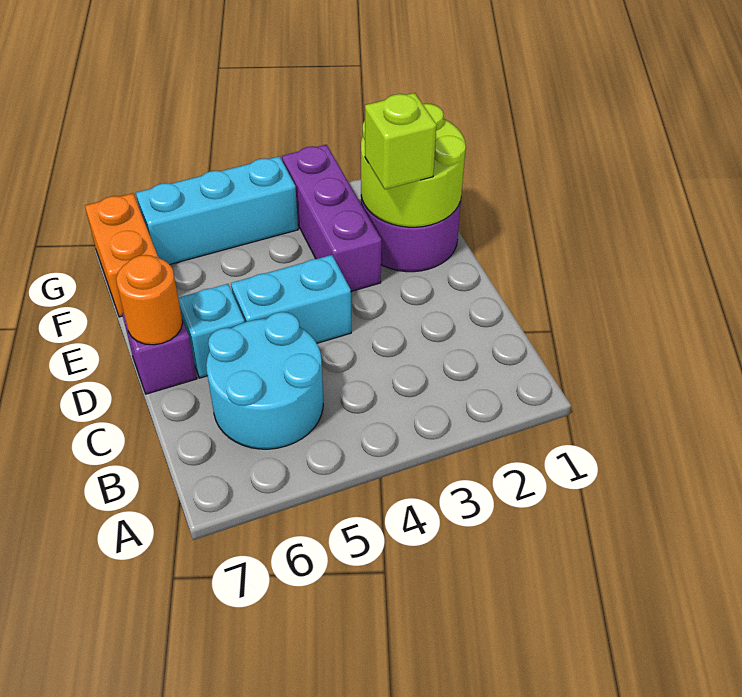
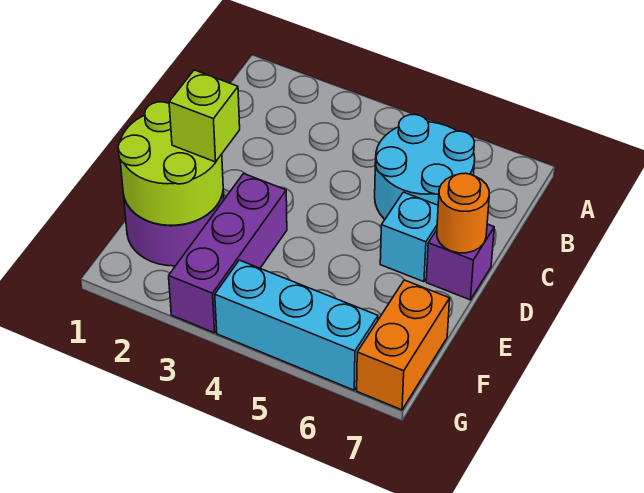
cyan brick D4:D5 level 1 -> none

